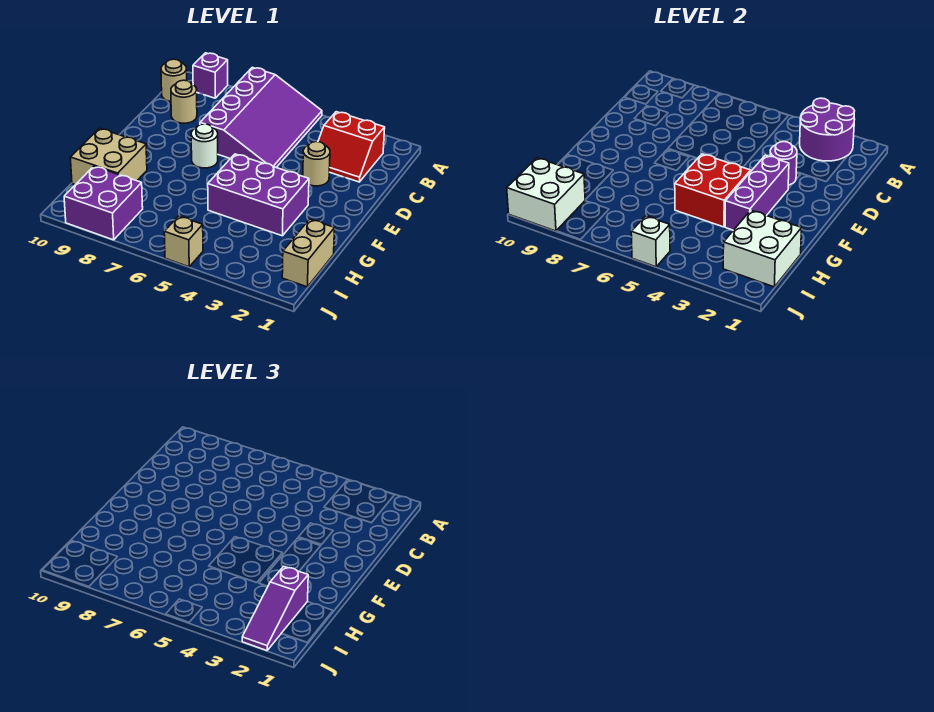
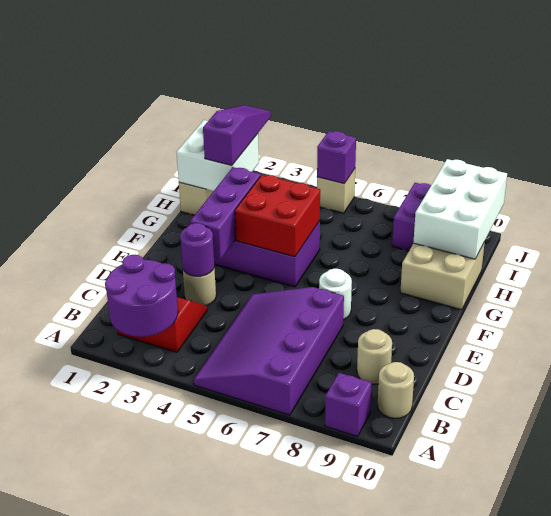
white brick I9:J10 level 2 -> white brick H9:J10 level 2
white brick J5 level 2 -> purple brick J5 level 2

